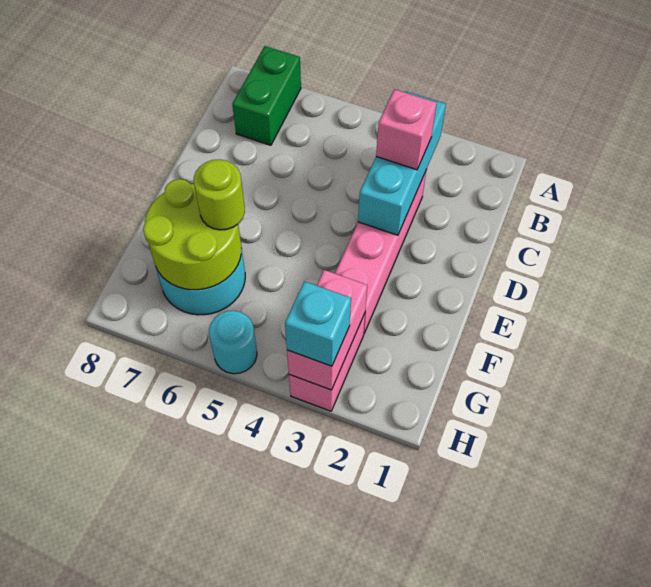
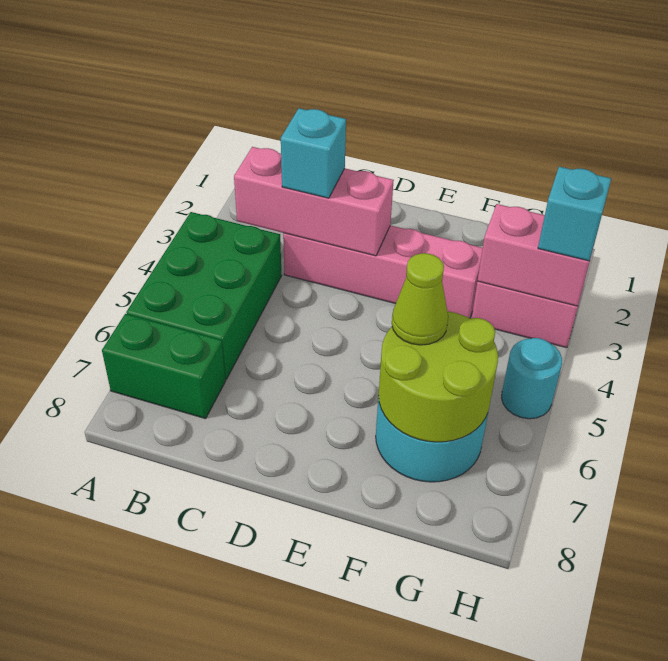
none -> green brick A4:B6 level 1
cyan brick B3:D3 level 2 -> pink brick B3:D3 level 2
pink brick C3 level 3 -> cyan brick C3 level 3
lime round brick F6 level 3 -> lime cone F6 level 3

